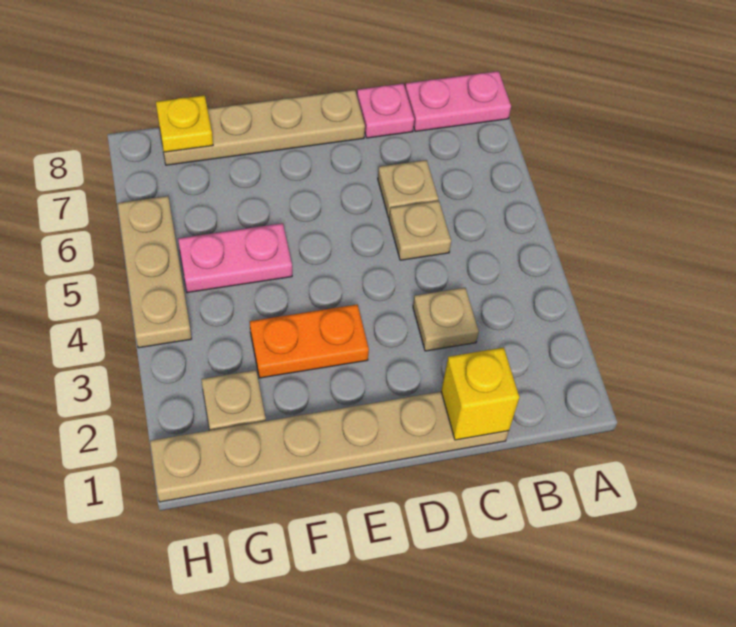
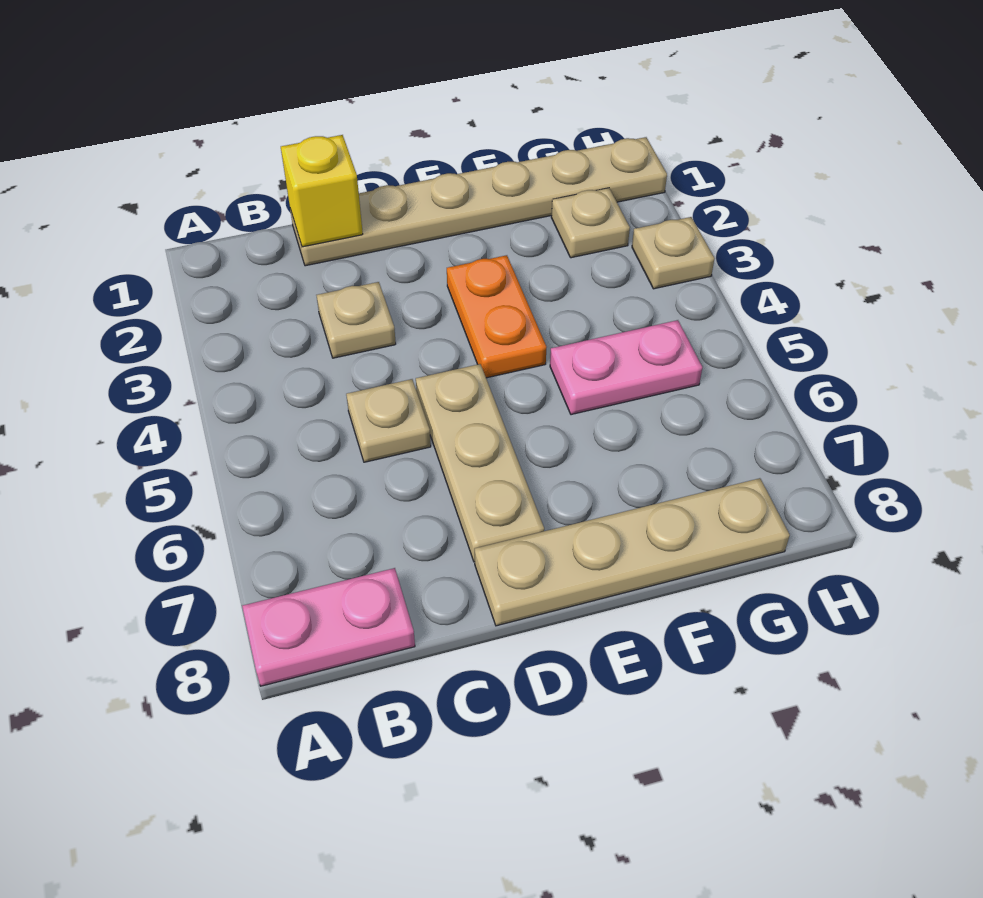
tan plate C6 level 1 -> tan plate H3 level 1
pink plate C8 level 1 -> none
orange plate E3:F3 level 1 -> orange plate E3:E4 level 1
yellow plate G8 level 2 -> none
tan plate H4:H6 level 1 -> tan plate D5:D7 level 1

